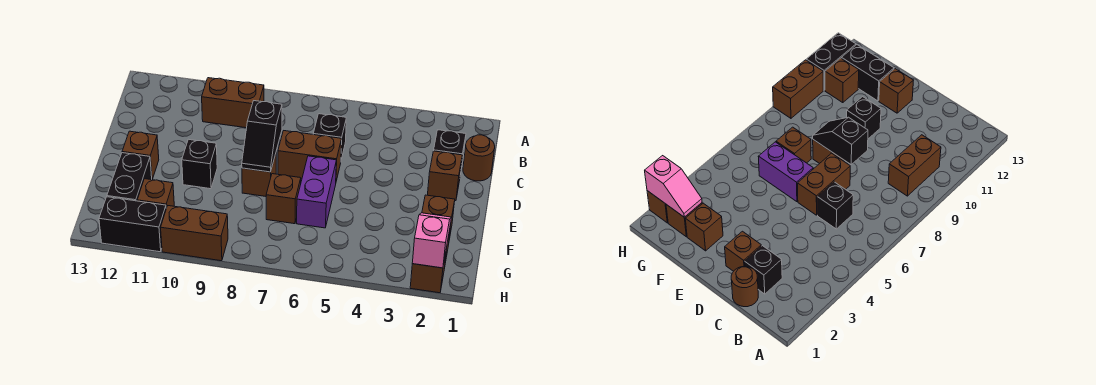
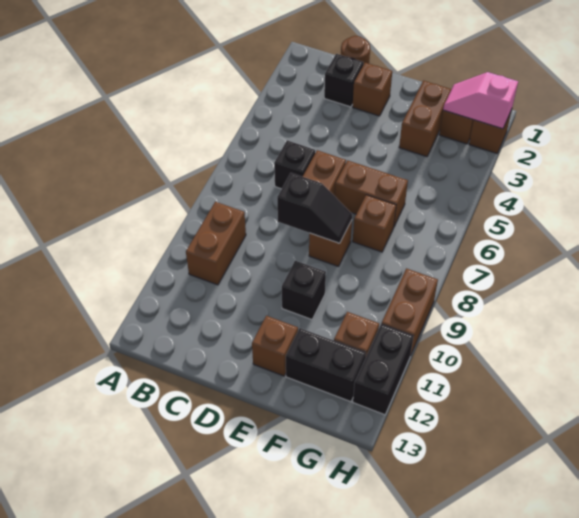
purple brick E6:F6 level 1 -> brown brick E6:F6 level 1
brown brick F2 level 1 -> brown brick F2:F3 level 1

